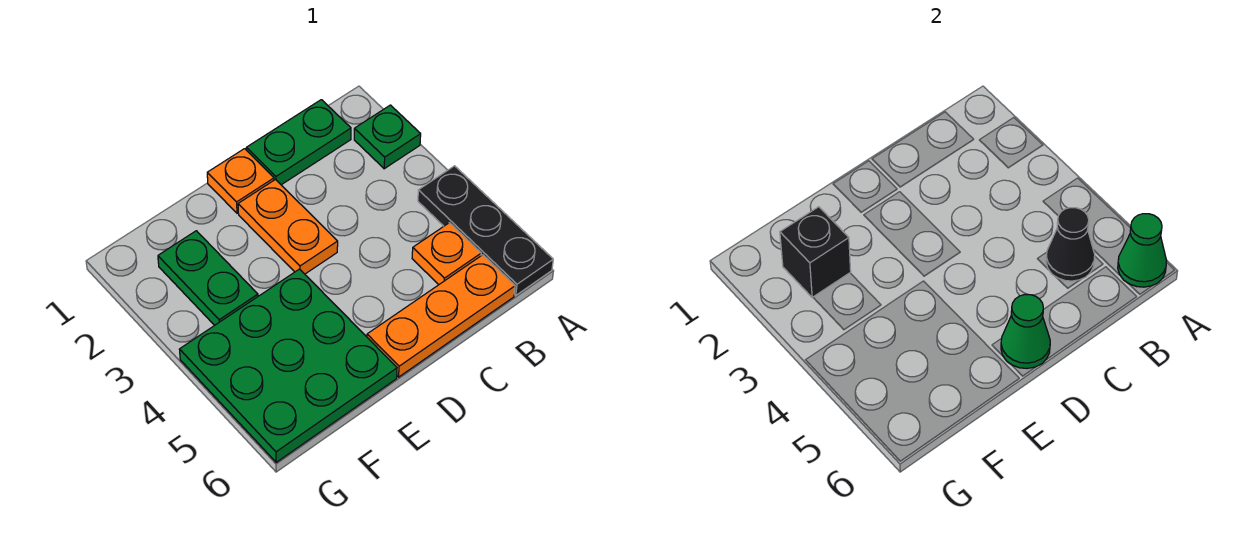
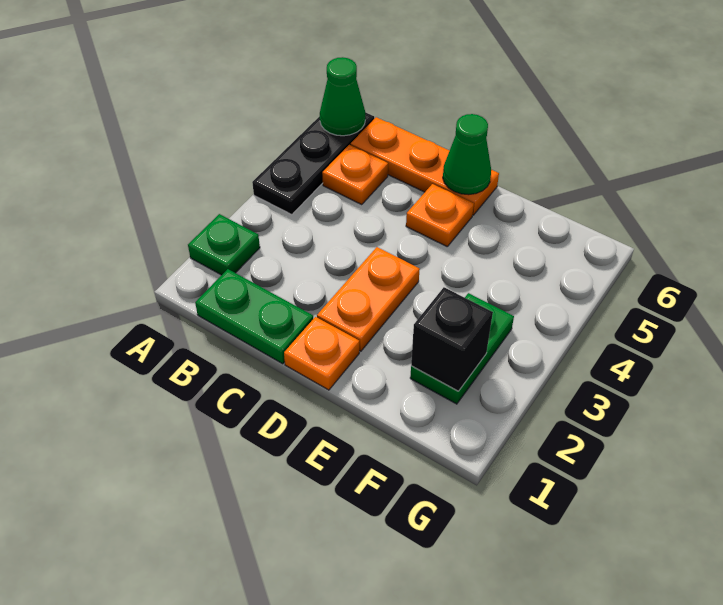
black cone B5 level 2 -> none
none -> orange plate D5 level 1
green plate E4:G6 level 1 -> none

